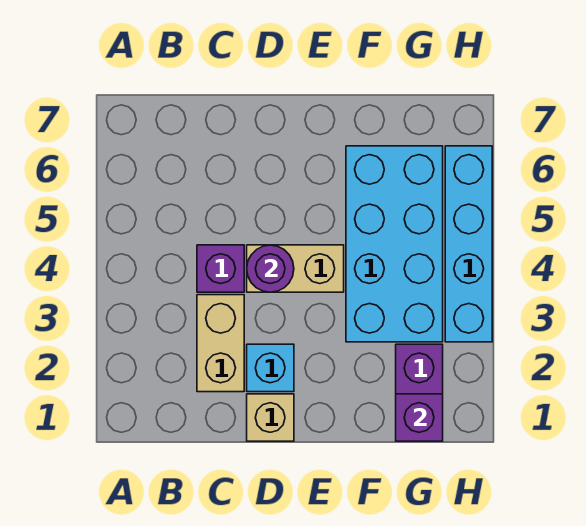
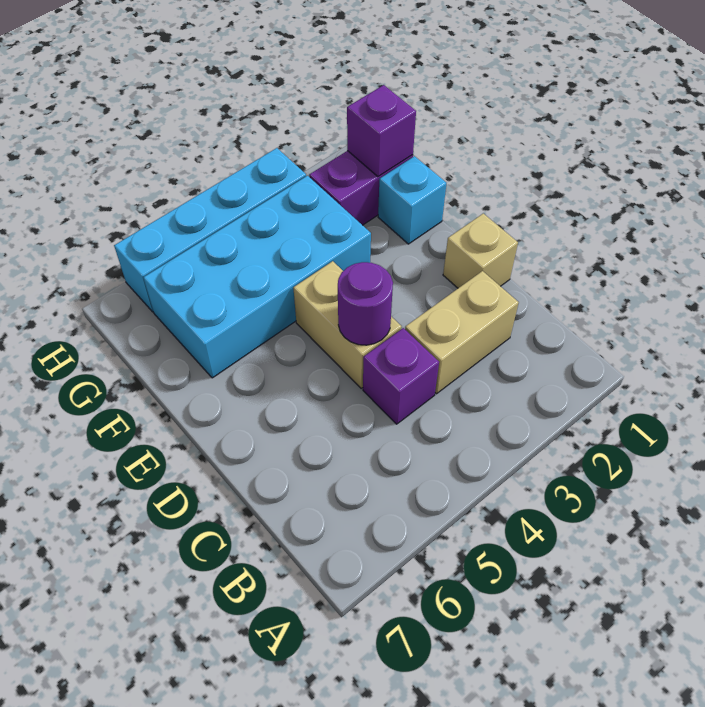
cyan brick D2 level 1 -> cyan brick F1 level 1

